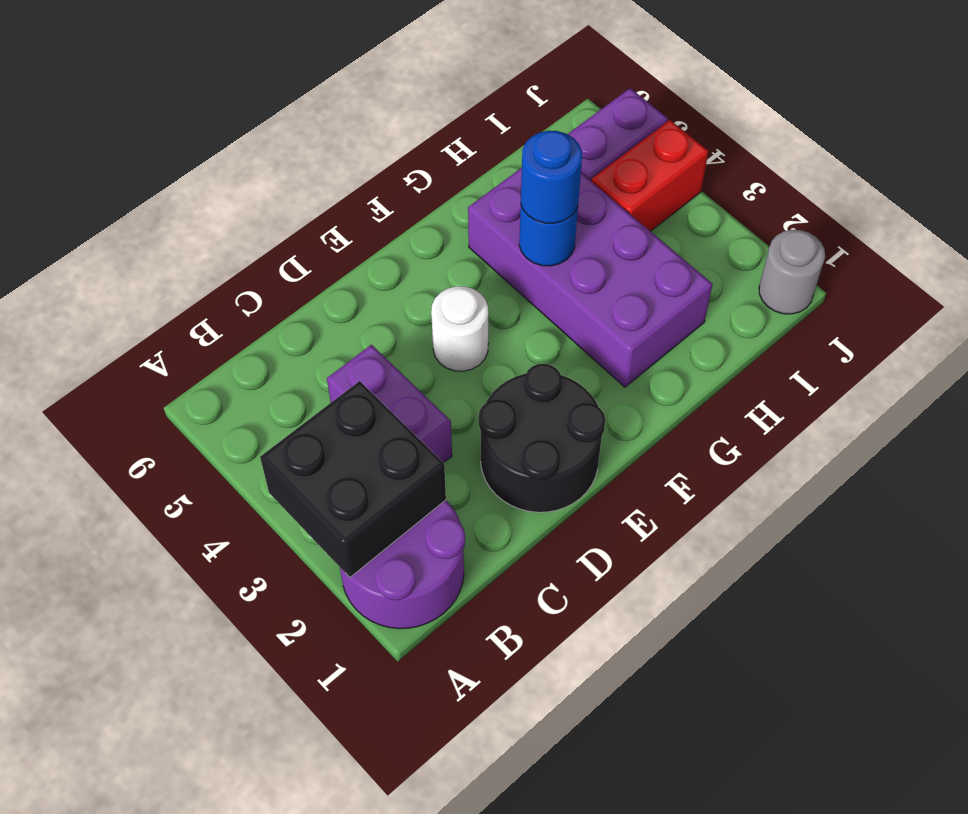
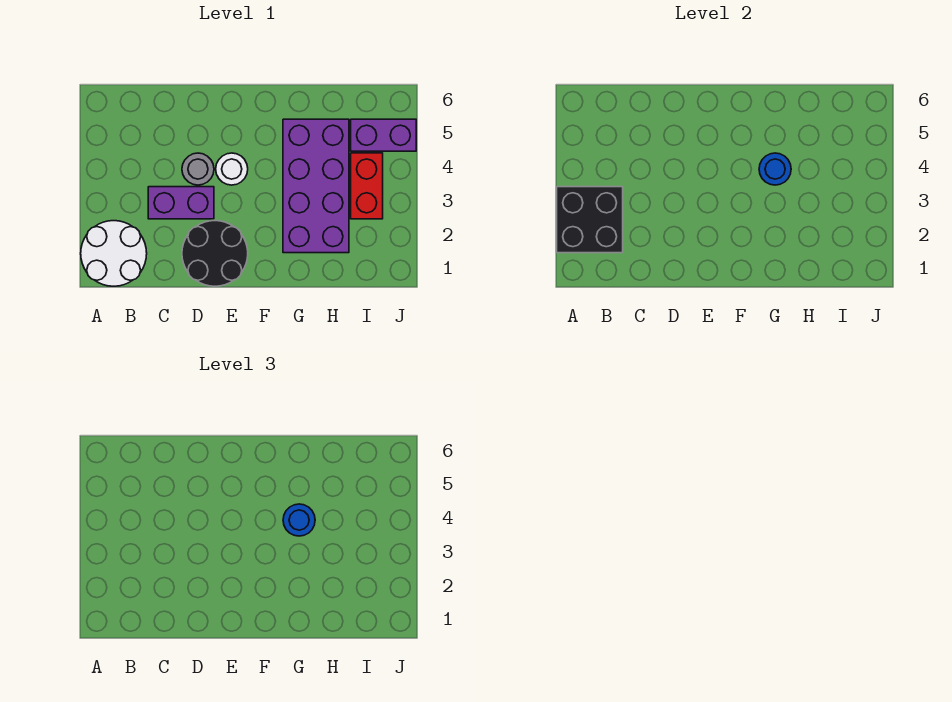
purple round brick A1:B2 level 1 -> white round brick A1:B2 level 1
purple brick C3:C4 level 1 -> purple brick C3:D3 level 1
red brick I4:J4 level 1 -> red brick I3:I4 level 1
grey round brick J1 level 1 -> grey round brick D4 level 1

